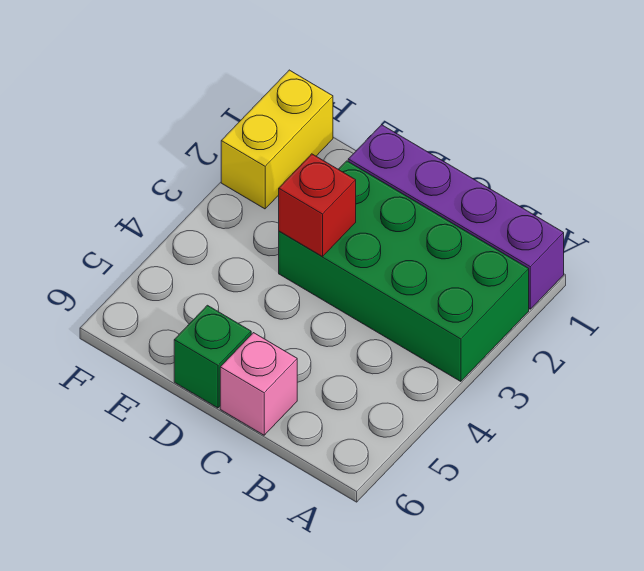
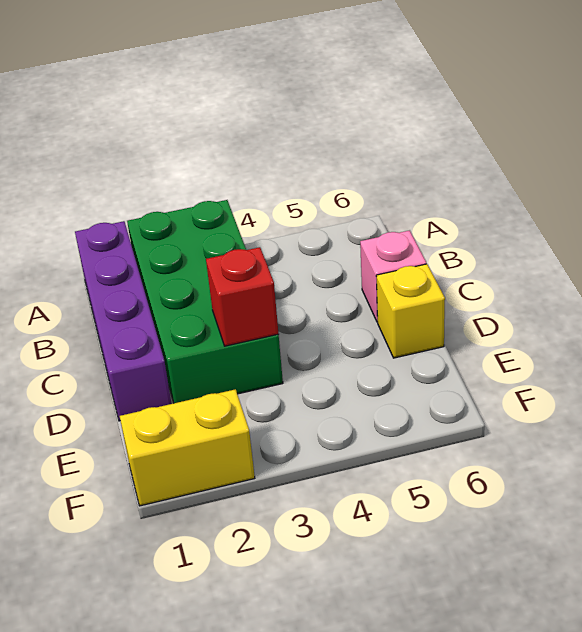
green brick D6 level 1 -> yellow brick D6 level 1

